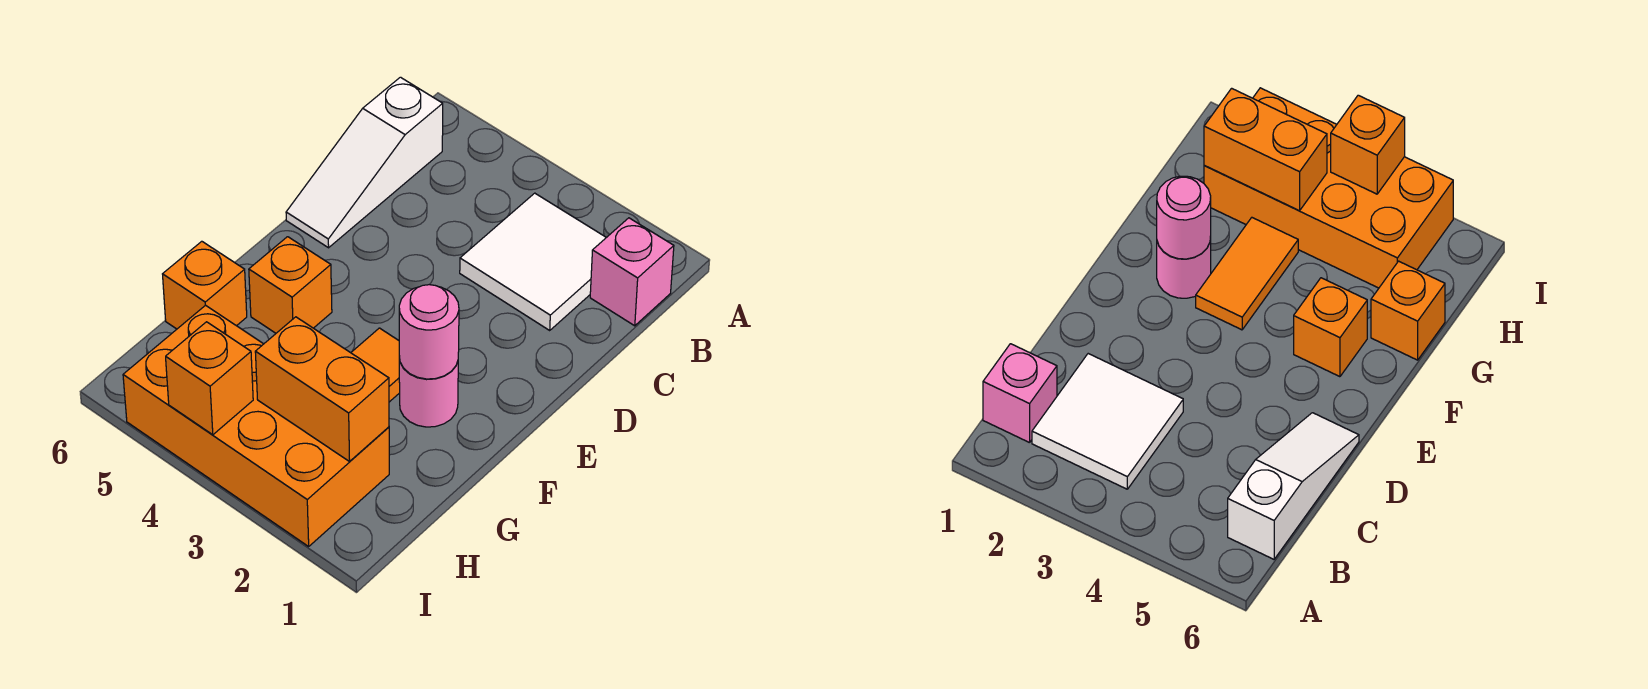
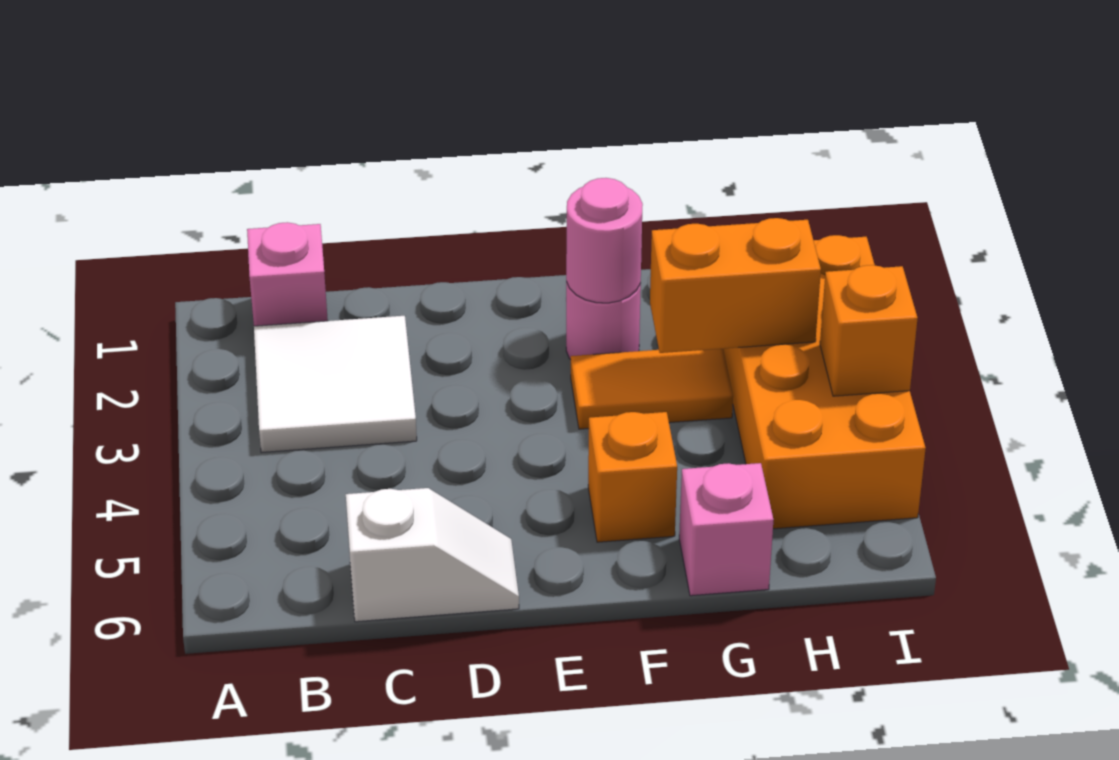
white slope B6:D6 level 1 top B -> white slope C6:D6 level 1 top C
orange brick G6 level 1 -> pink brick G6 level 1
orange brick H2:H3 level 2 -> orange brick G3:H3 level 2

